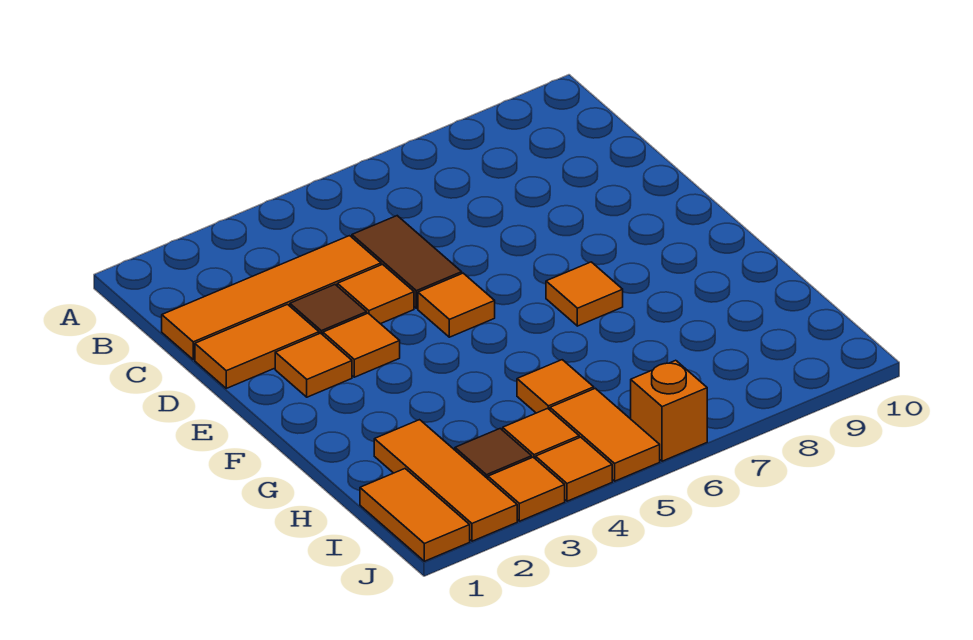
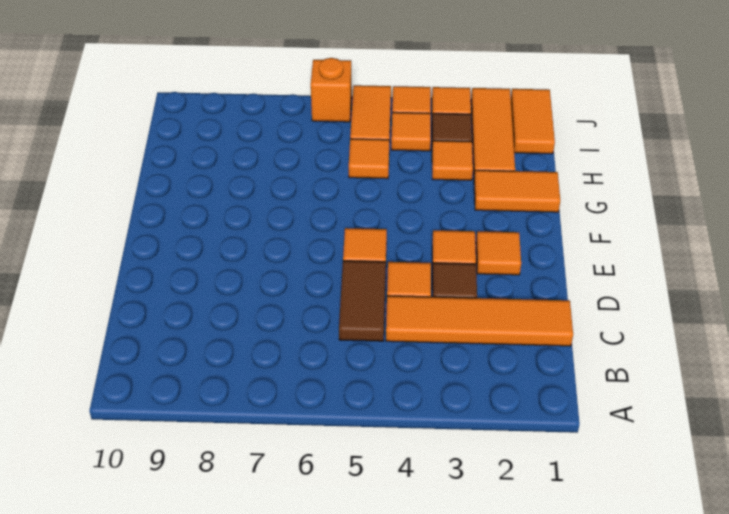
orange tile D1:D2 level 1 -> orange tile G1:G2 level 1
orange tile F7 level 1 -> orange tile H3 level 1

